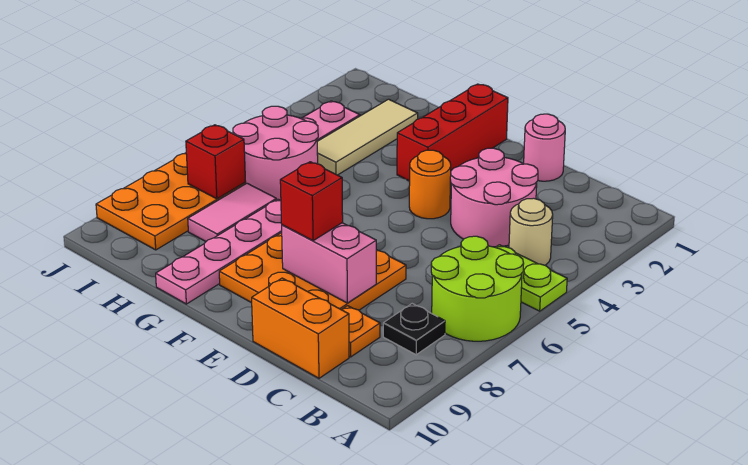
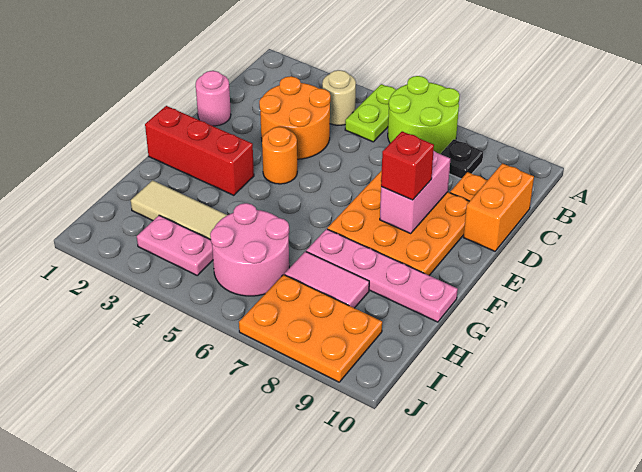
pink round brick C3:D4 level 1 -> orange round brick C3:D4 level 1
red brick I7 level 2 -> none

